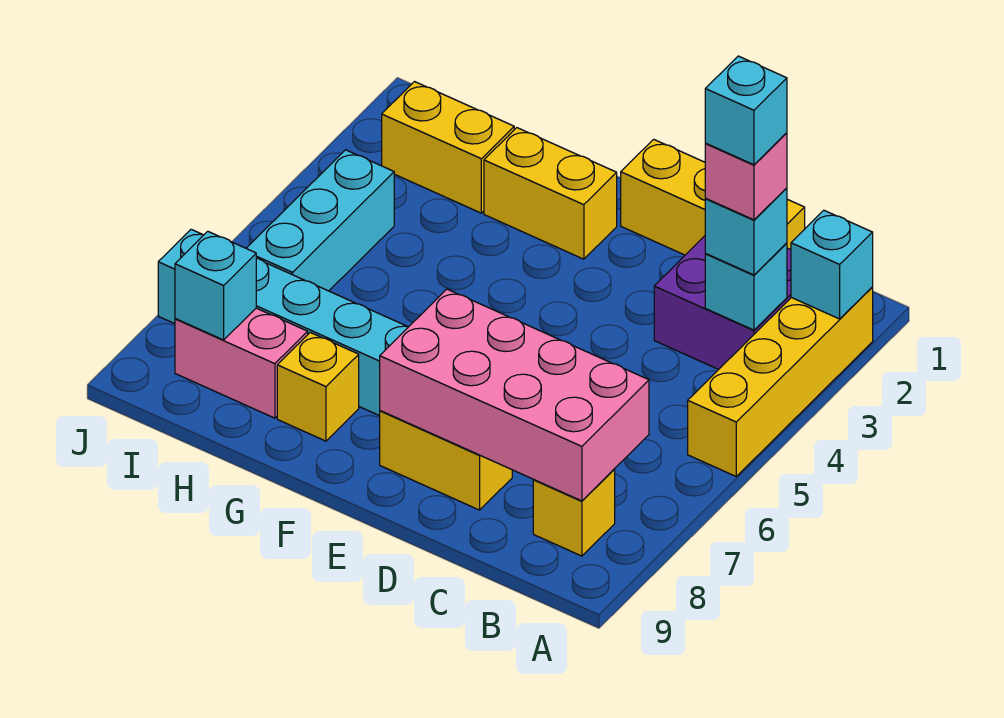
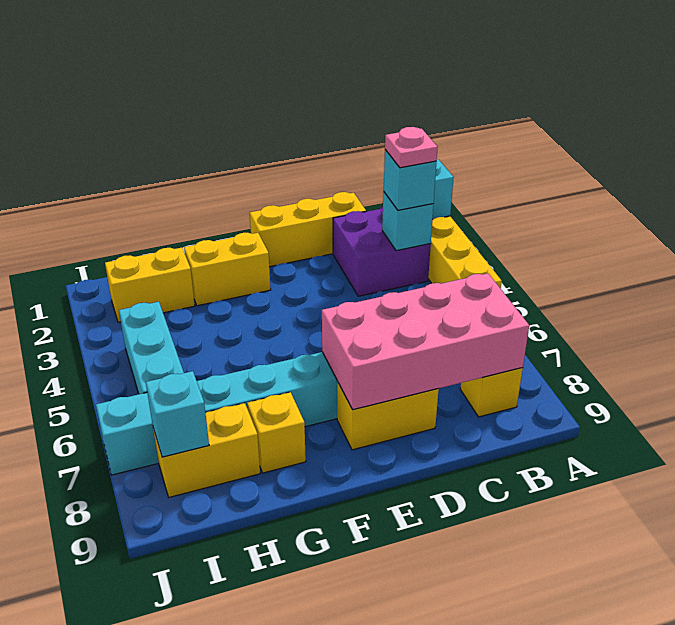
pink brick B3 level 4 -> pink plate B3 level 4
cyan brick B3 level 5 -> none
pink brick H8:I8 level 1 -> yellow brick H8:I8 level 1

